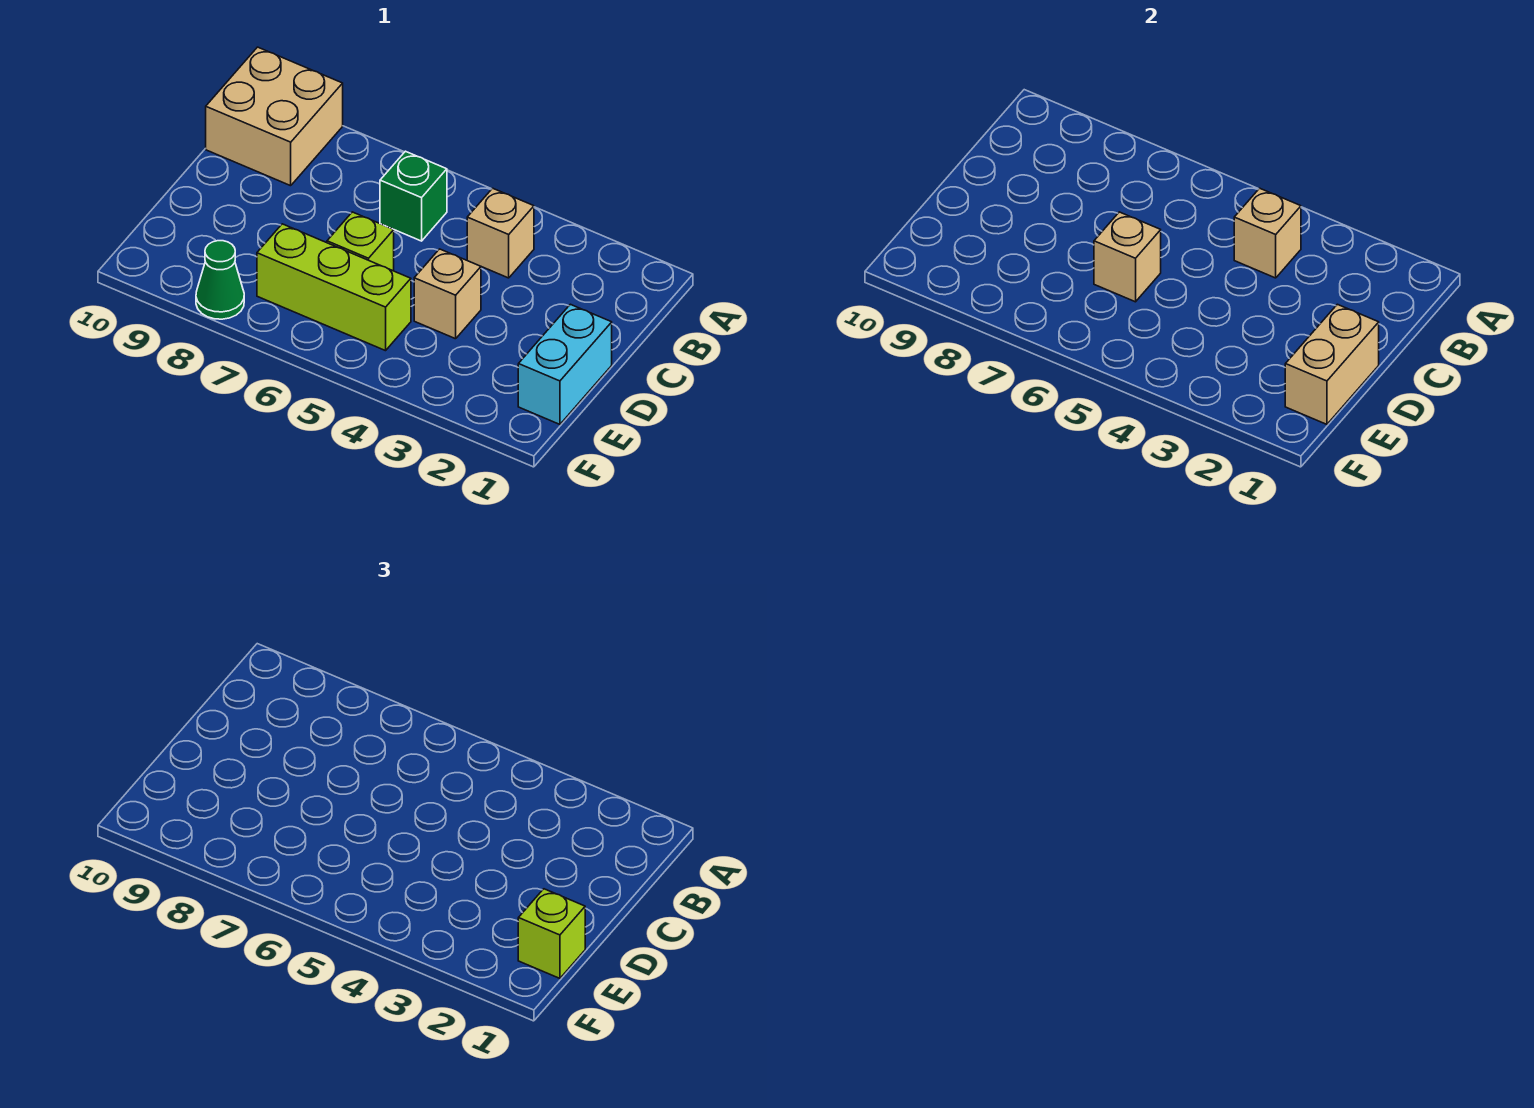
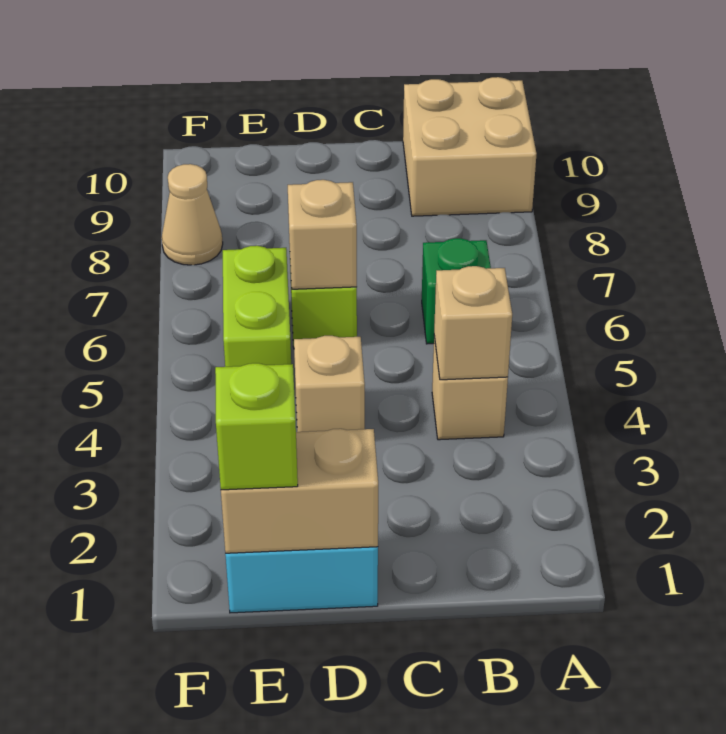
lime brick E5:E7 level 1 -> lime brick E5:E6 level 1
green cone F8 level 1 -> tan cone F8 level 1

